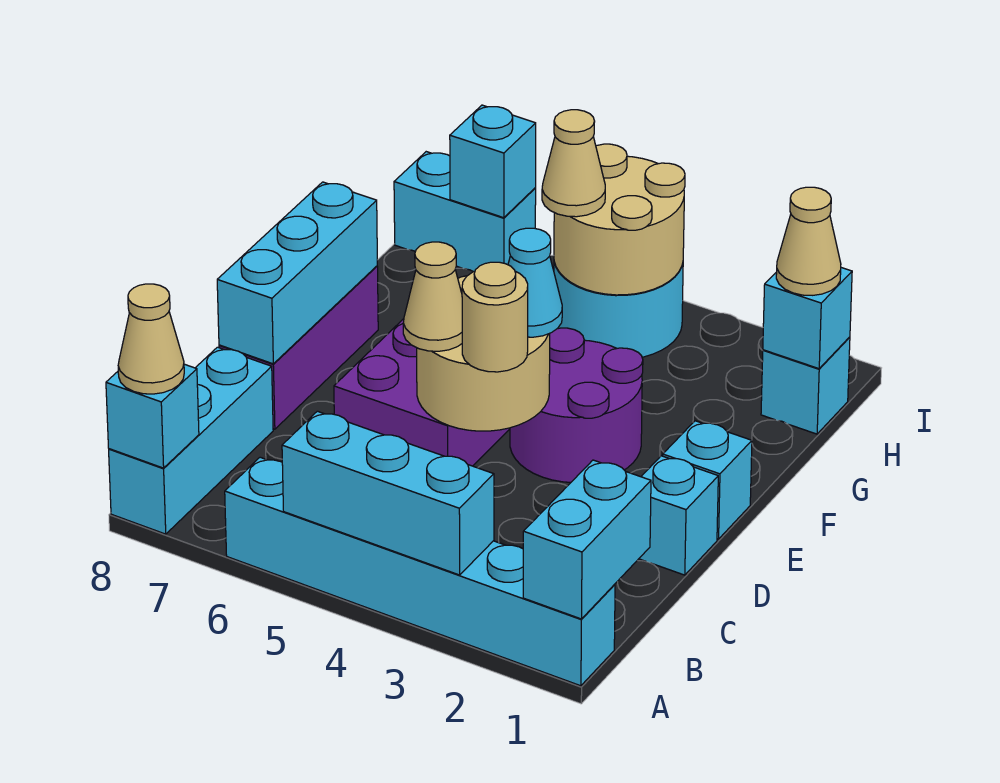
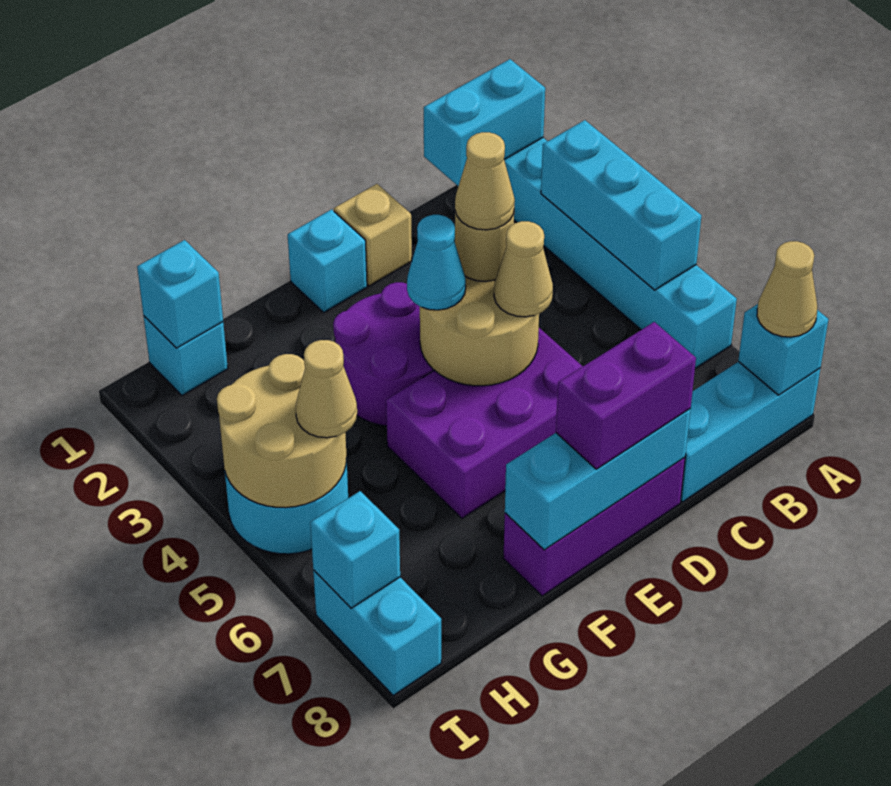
cyan brick D1 level 1 -> tan brick D1 level 1
none -> purple brick D8:E8 level 3
tan cone H1 level 3 -> tan cone D4 level 4

